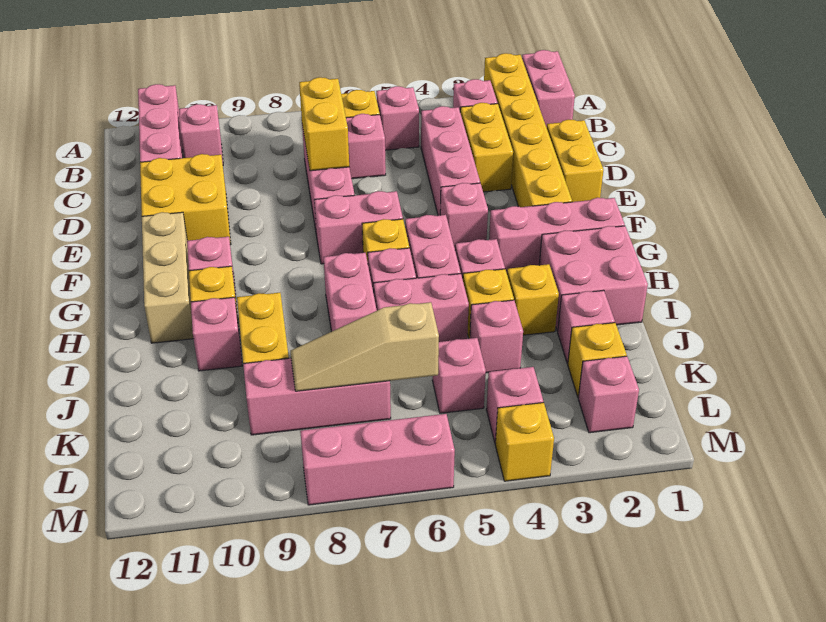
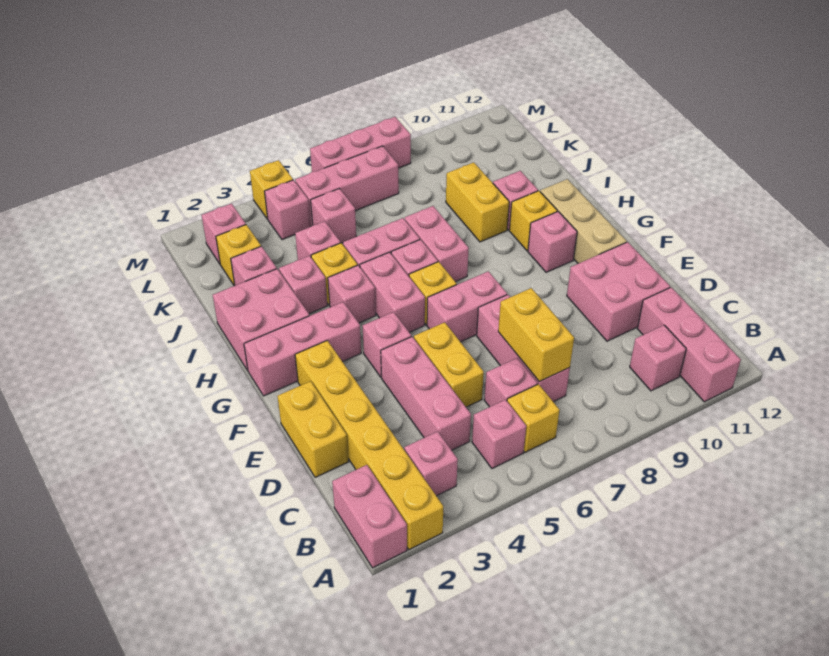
yellow brick C3:D3 level 1 -> yellow brick D5:E5 level 1
yellow brick D10:E11 level 1 -> pink brick D10:E11 level 1
yellow brick I3 level 1 -> pink brick I3 level 1
tan slope K6:K8 level 2 top 6 -> none
pink brick K7:K9 level 1 -> pink brick L5:L7 level 1

